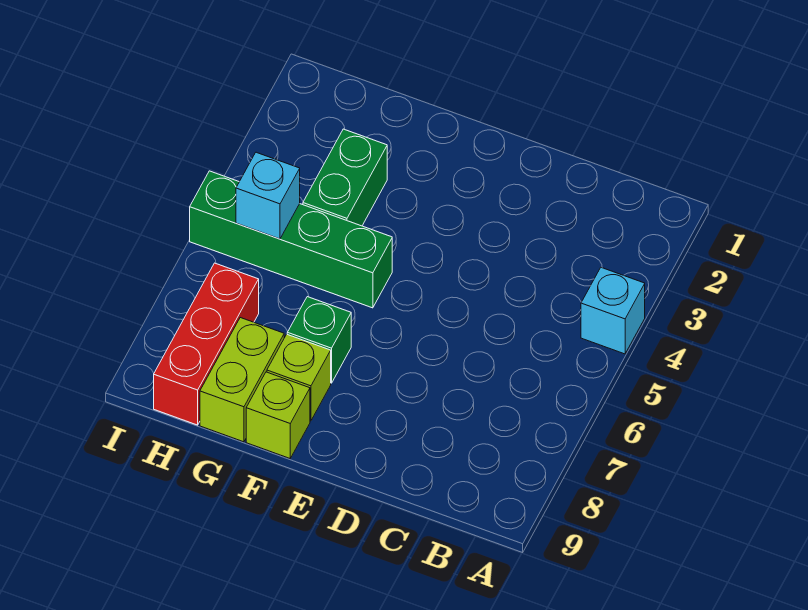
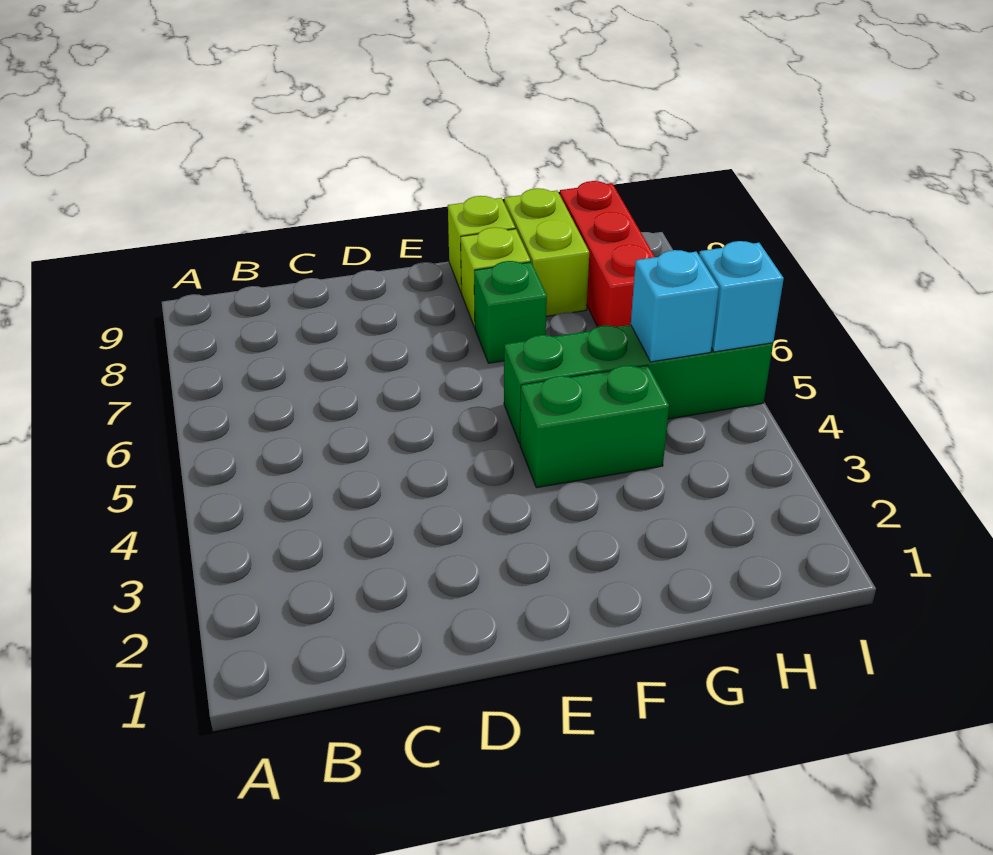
cyan brick A4 level 1 -> cyan brick I5 level 2
green brick G3:G4 level 1 -> green brick F4:G4 level 1

